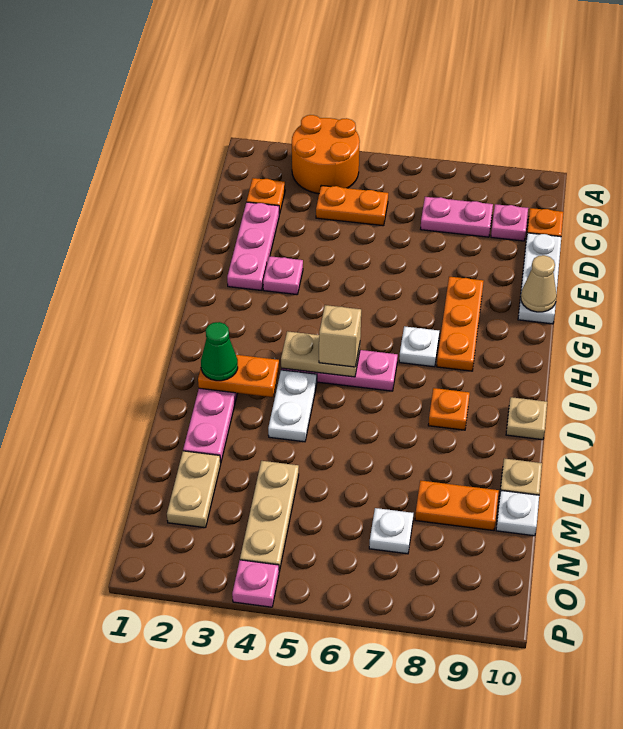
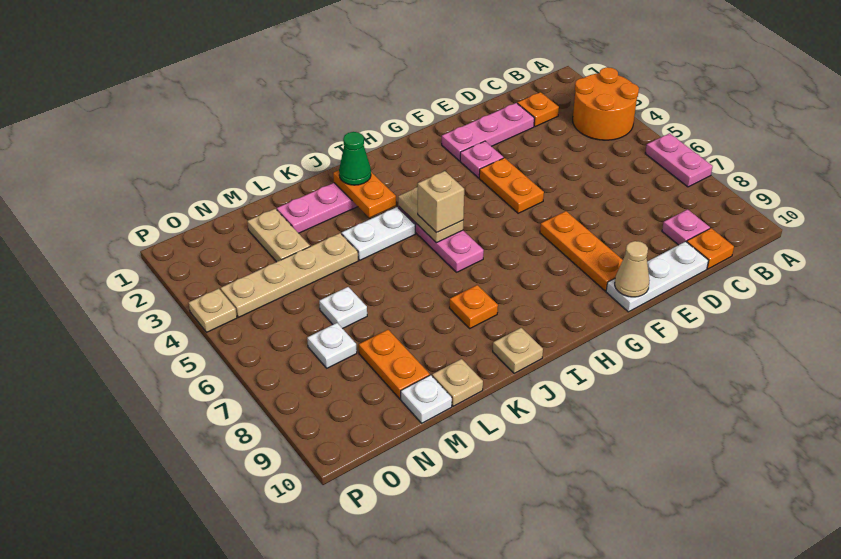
orange plate C4:C5 level 1 -> orange plate F4:F5 level 1
pink plate C7:C8 level 1 -> pink plate A6:A7 level 1
orange plate F8:H8 level 1 -> orange plate F7:F9 level 1
white plate H7 level 1 -> white plate M6 level 1
tan plate M2:N2 level 1 -> tan plate M2:M3 level 1
tan plate M4:O4 level 1 -> tan plate L4:O4 level 1
pink plate P4 level 1 -> tan plate P4 level 1

